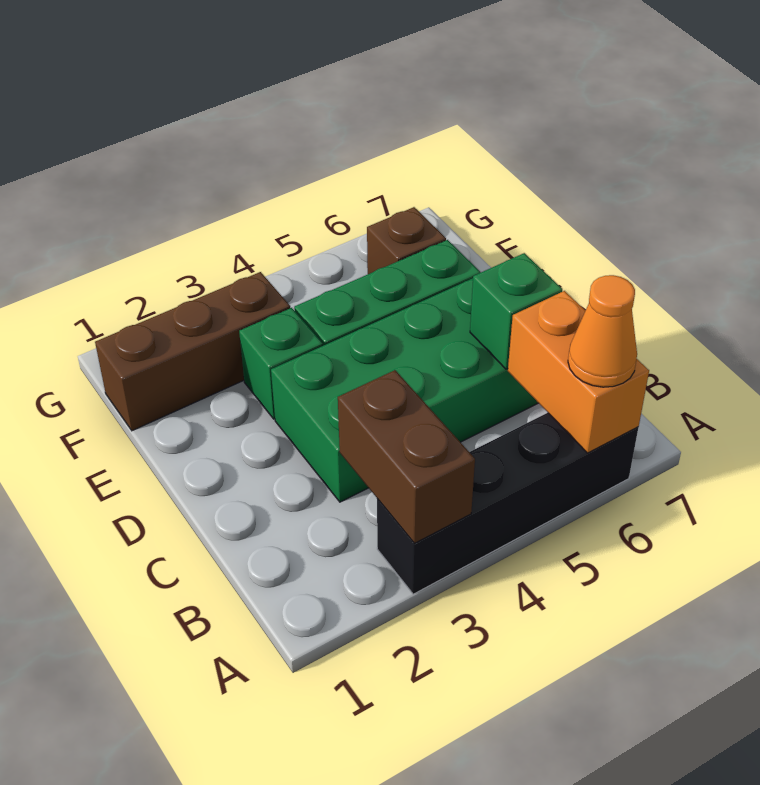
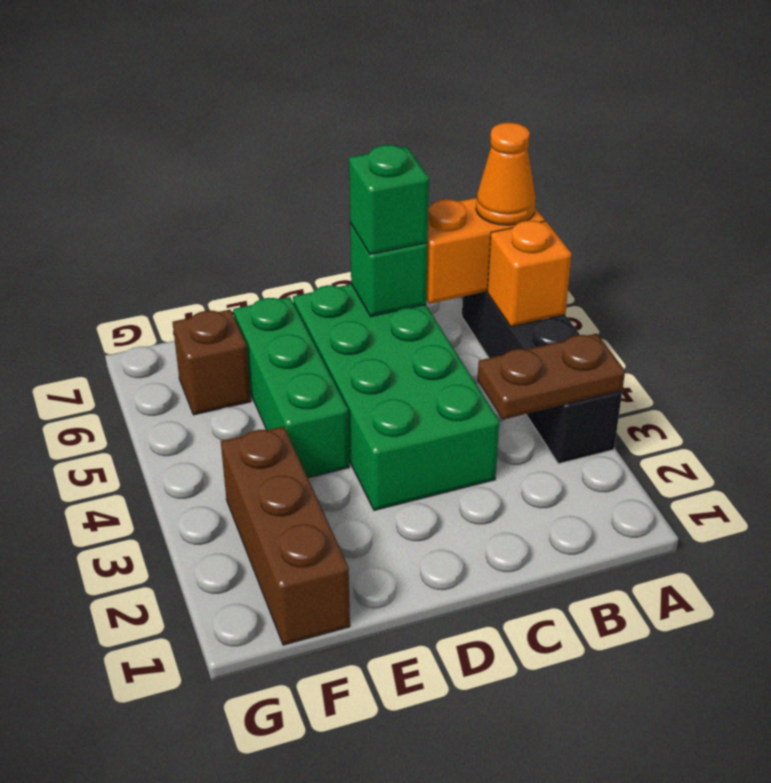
brown brick A3:B3 level 2 -> brown plate A3:B3 level 2
none -> orange brick A5 level 2
green brick E3 level 1 -> green brick C6 level 3

